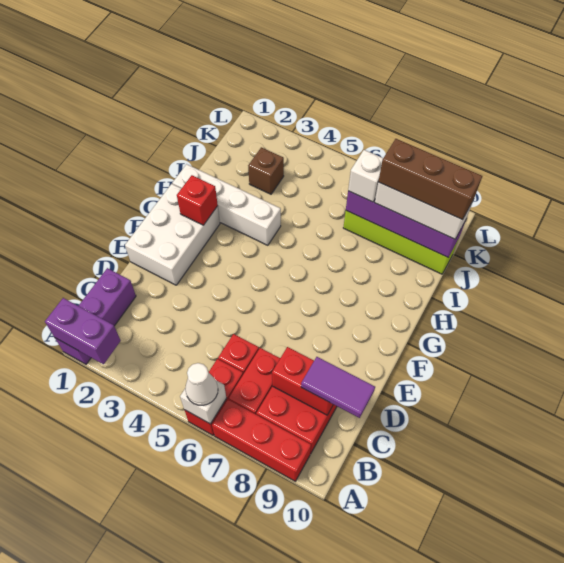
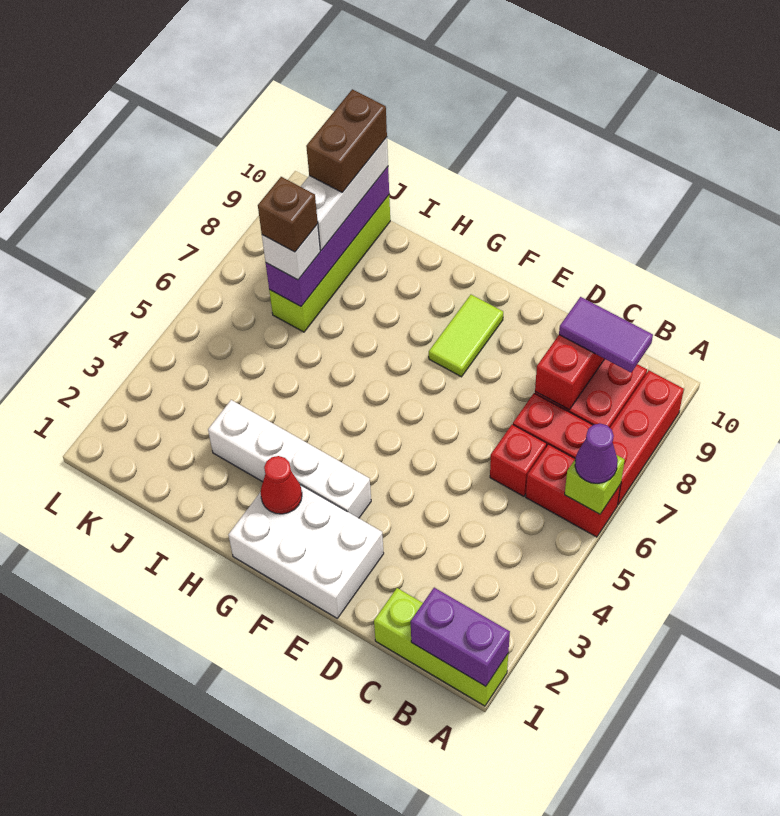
purple brick A1:C1 level 1 -> lime brick A1:C1 level 1
purple brick A1:A2 level 2 -> purple brick A1:B1 level 2
white brick A6 level 2 -> lime brick A6 level 2
white cone A6 level 3 -> purple cone A6 level 3
purple tile C9:C10 level 3 -> purple tile B9:C9 level 3
none -> lime tile F8:F9 level 1
red brick G2 level 2 -> red cone G2 level 2
white brick H1:H4 level 1 -> white brick F3:I3 level 1
brown brick J3 level 1 -> brown brick J7 level 4
brown brick J8:J10 level 4 -> brown brick J9:J10 level 4

